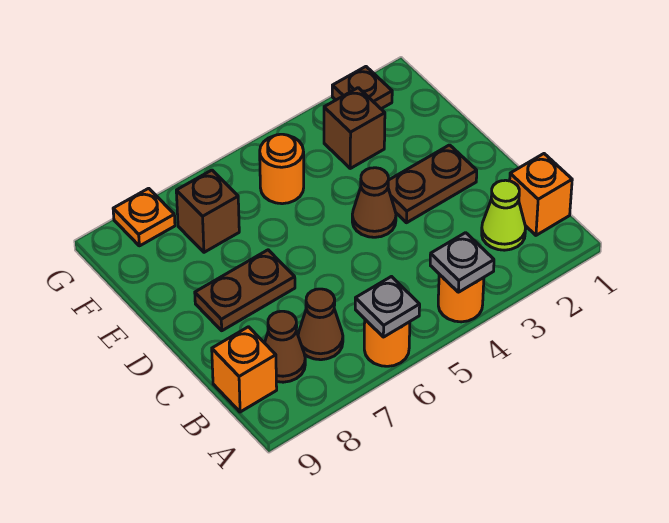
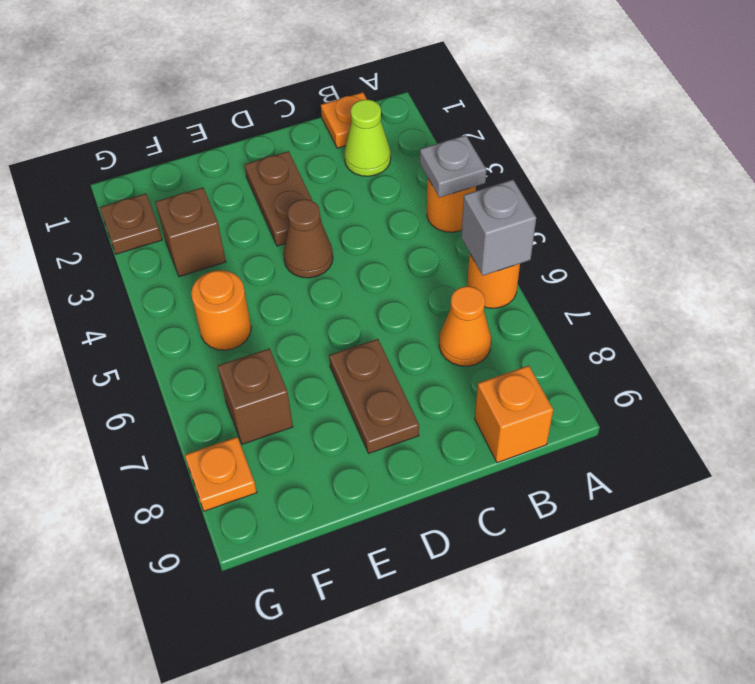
grey plate A6 level 2 -> grey brick A6 level 2
orange brick B1 level 1 -> orange plate B1 level 1
brown cone B7 level 1 -> orange cone B7 level 1
brown cone B8 level 1 -> none

